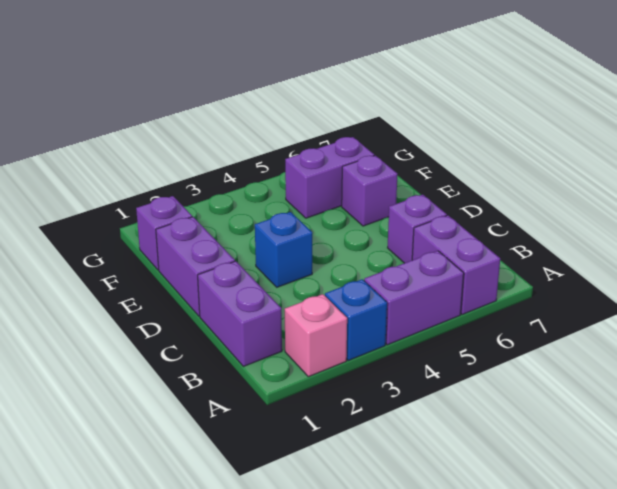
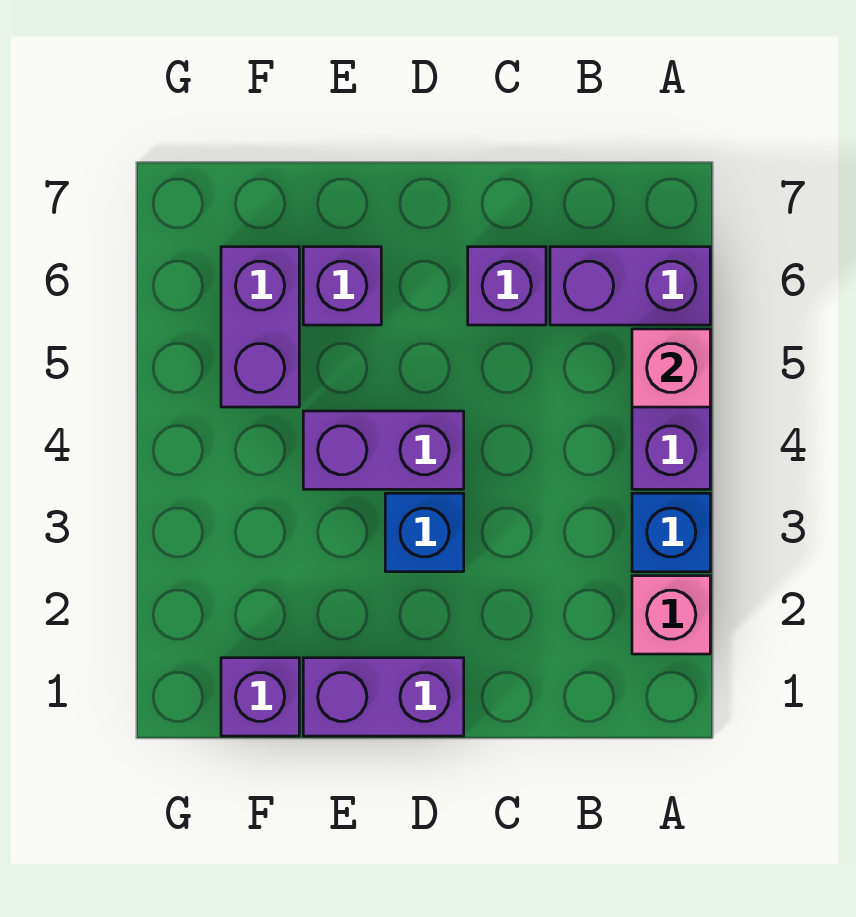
none -> pink brick A5 level 2
purple brick B1:C1 level 1 -> purple brick D4:E4 level 1

